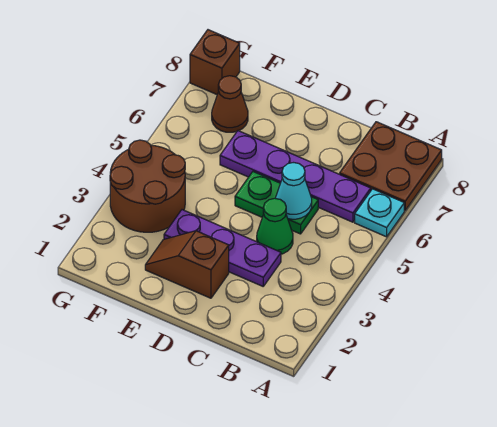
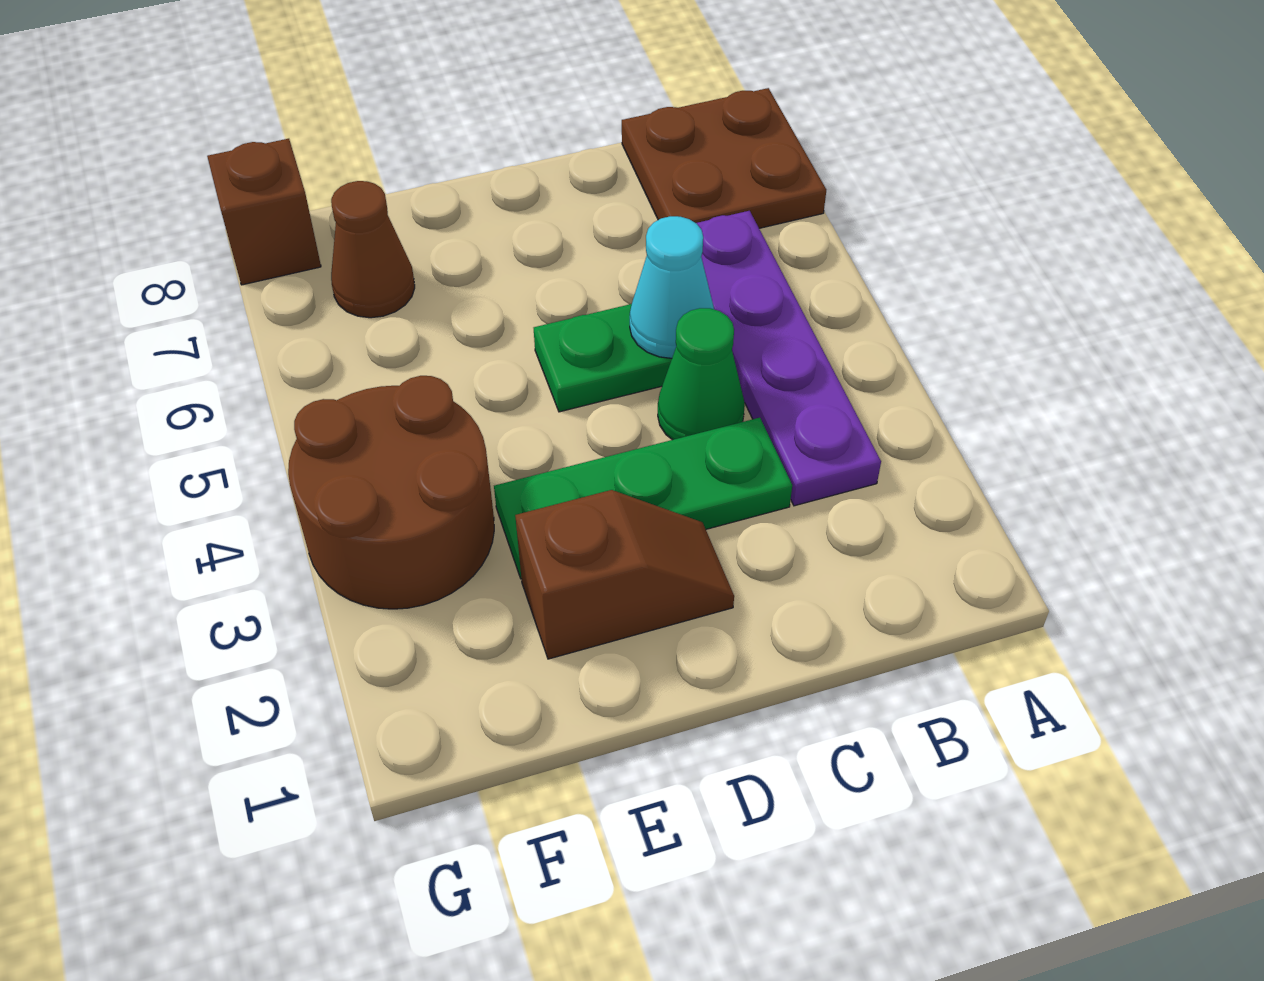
cyan plate A6 level 1 -> none
purple plate B6:E6 level 1 -> purple plate B3:B6 level 1
purple plate C3:E3 level 1 -> green plate C3:E3 level 1
brown slope D2:E2 level 1 top D -> brown slope D2:E2 level 1 top E

